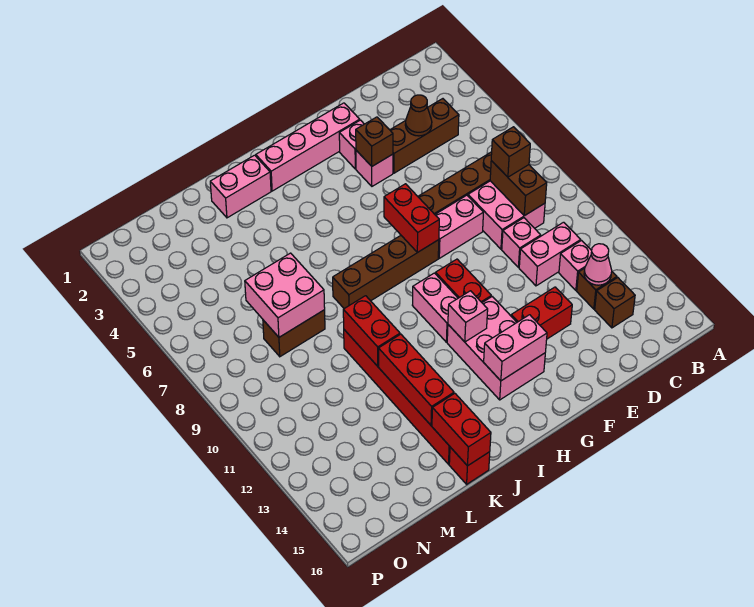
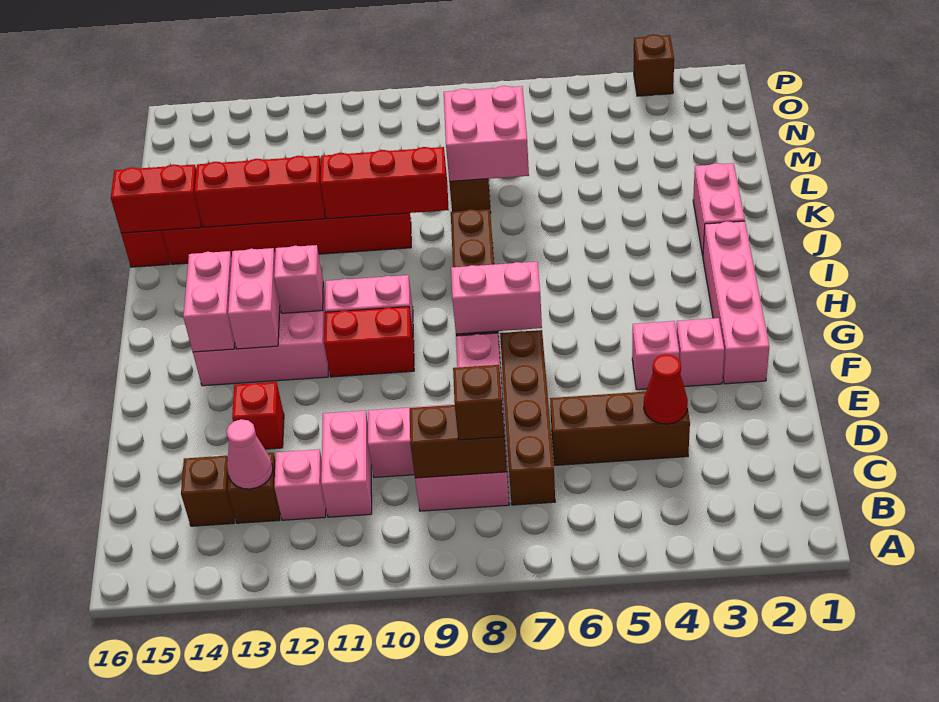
brown brick C4:E4 level 1 -> brown brick D4:D6 level 1
brown cone D4 level 2 -> red cone D4 level 2
red brick E13:F13 level 1 -> red brick E13 level 1
brown brick F4 level 2 -> brown brick P3 level 1
red brick G7:G8 level 2 -> pink brick G7:G8 level 2
none -> pink brick G13:H13 level 2
red brick K10:K11 level 2 -> red brick K9:K11 level 2

